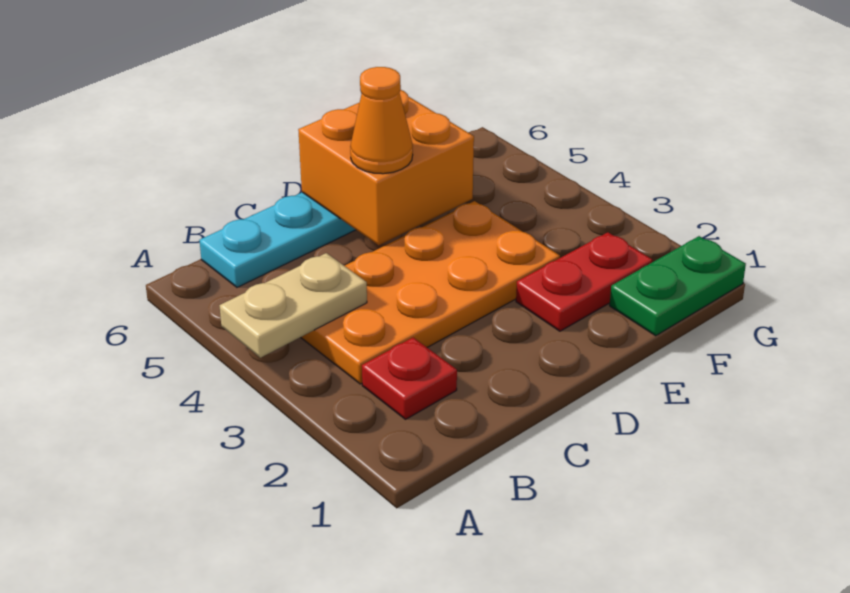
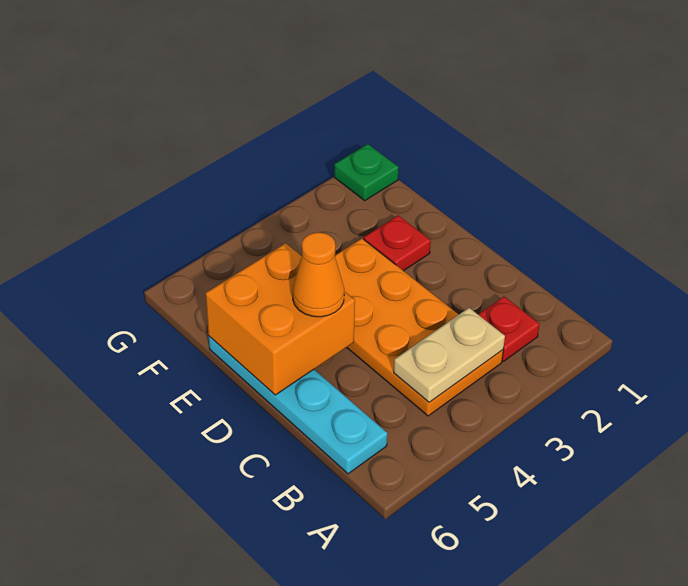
tan plate A4:B4 level 2 -> tan plate B3:B4 level 2
red plate E2:F2 level 1 -> red plate E2 level 1
green plate F1:G1 level 1 -> green plate G1 level 1

